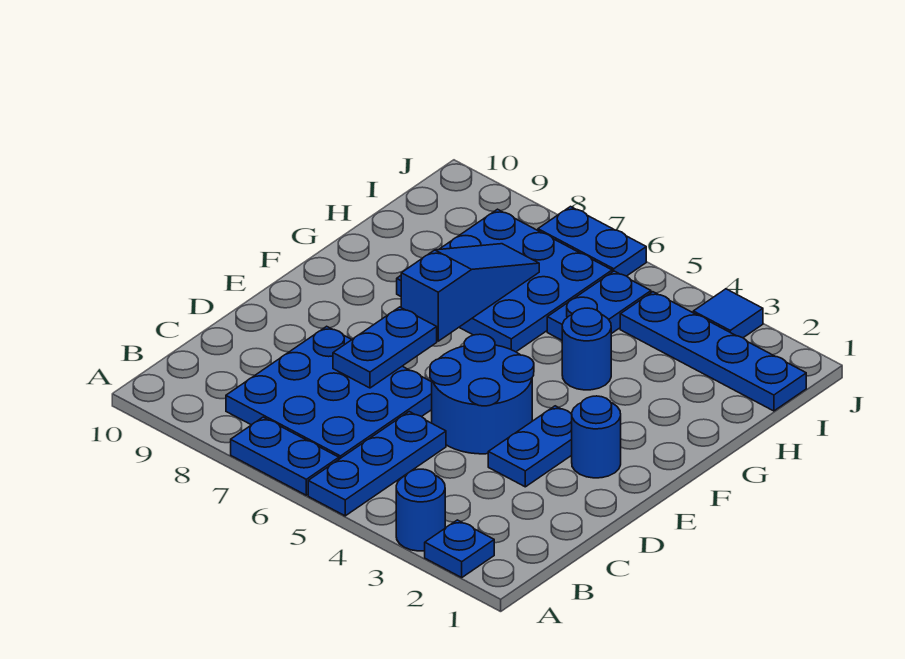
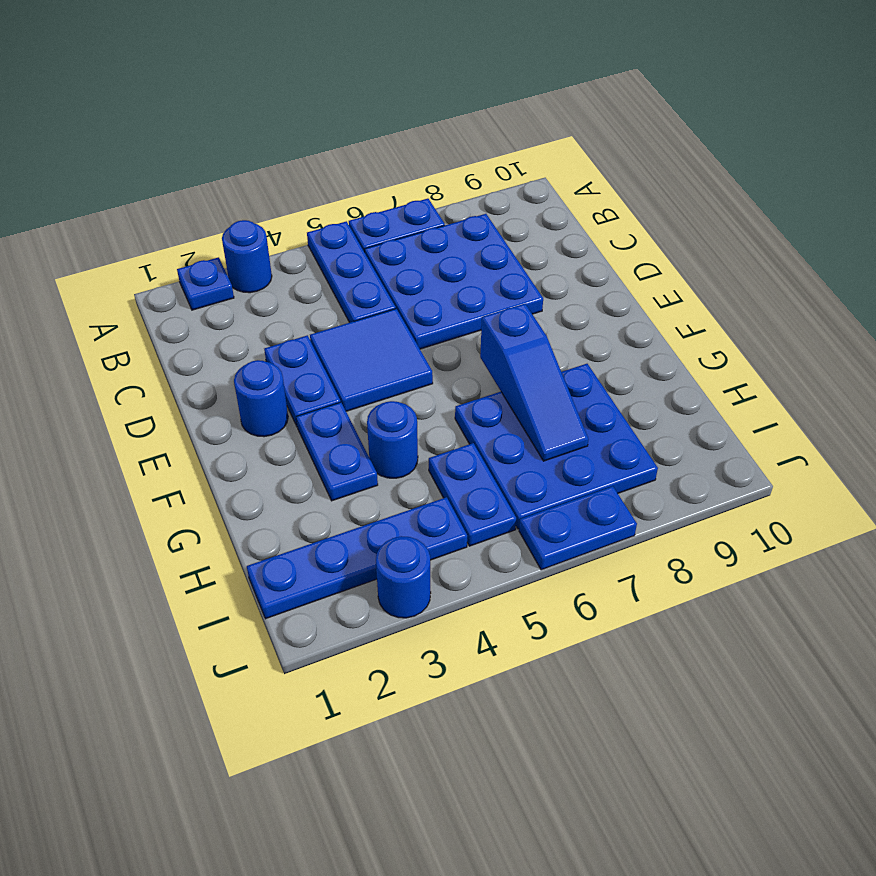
blue round brick D4:E5 level 1 -> blue tile D4:E5 level 1
blue plate D7:E7 level 2 -> blue plate F3:G3 level 1
blue tile J3 level 1 -> blue round brick J3 level 1

